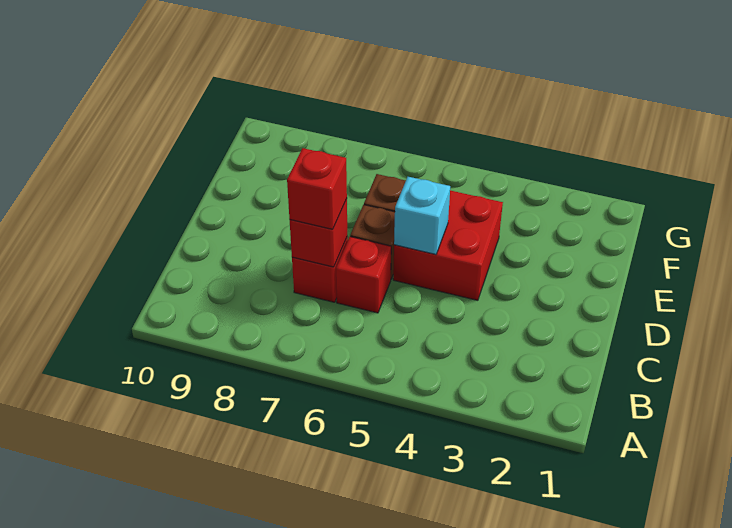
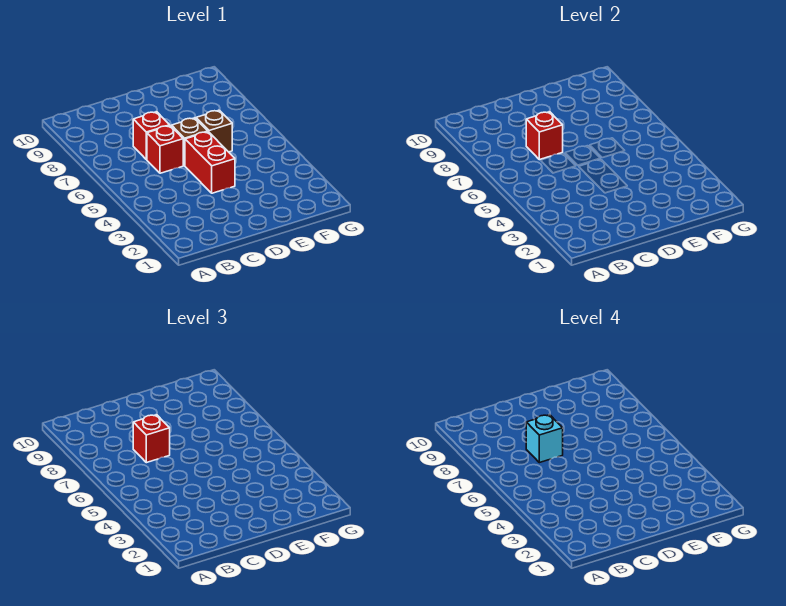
red brick D4:E5 level 1 -> red brick D4:D5 level 1
cyan brick D5 level 2 -> cyan brick C7 level 4

